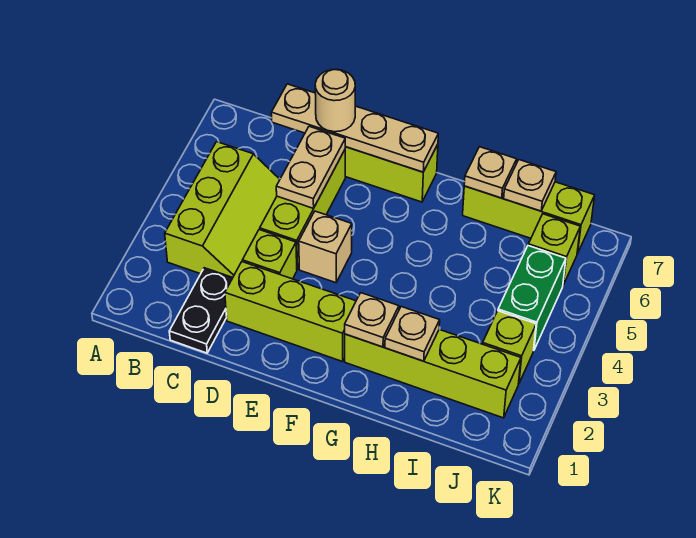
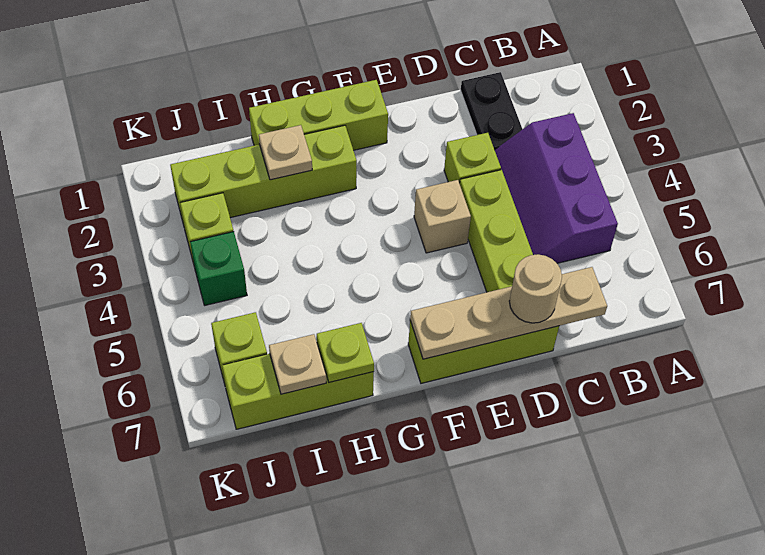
lime slope B3:C5 level 1 top B -> purple slope B3:C5 level 1 top B
lime brick D2:F2 level 1 -> lime brick F1:H1 level 1
tan plate D5:D6 level 2 -> none
tan plate G2 level 2 -> none
tan plate H7 level 2 -> lime plate H7 level 2
green brick J4:J5 level 1 -> green brick J4 level 1

